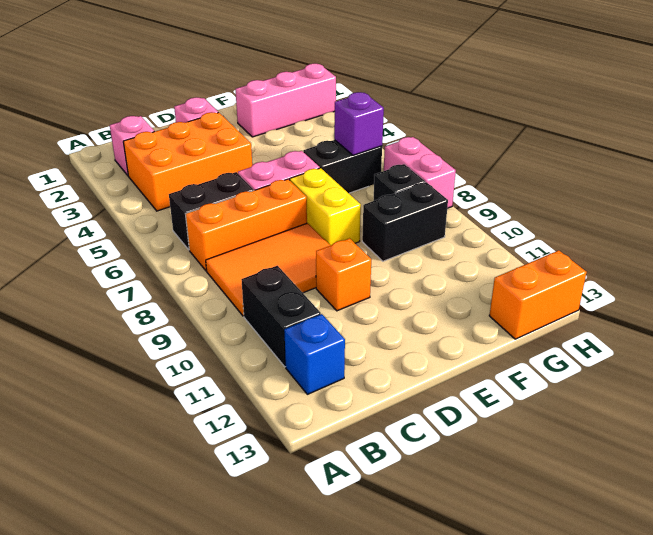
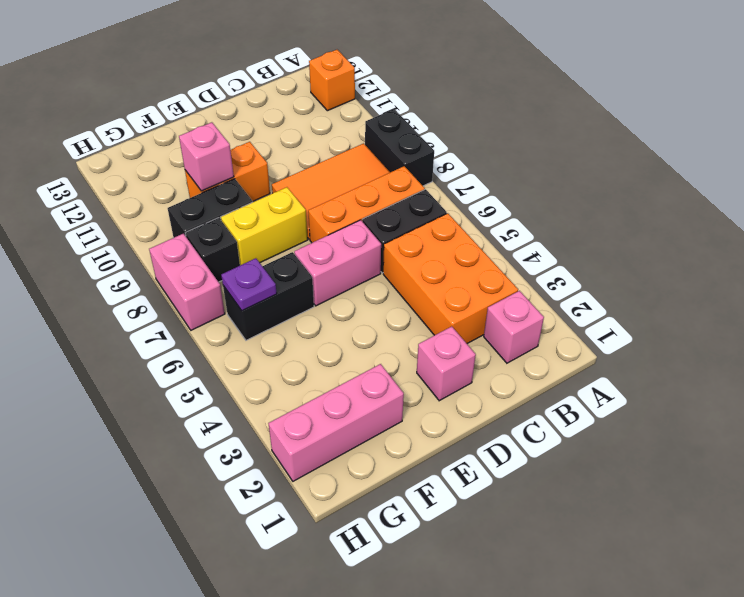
orange brick B3:D4 level 1 -> orange brick B3:C5 level 1
black brick B10:B11 level 1 -> black brick A8:A9 level 1
blue brick B12 level 1 -> none
orange brick D10 level 1 -> orange brick A12 level 1
yellow brick E7:E8 level 1 -> yellow brick E8:F8 level 1
none -> pink brick F10 level 2
purple brick G6 level 2 -> purple plate G6 level 2
orange brick G13:H13 level 1 -> orange brick E10:F10 level 1

